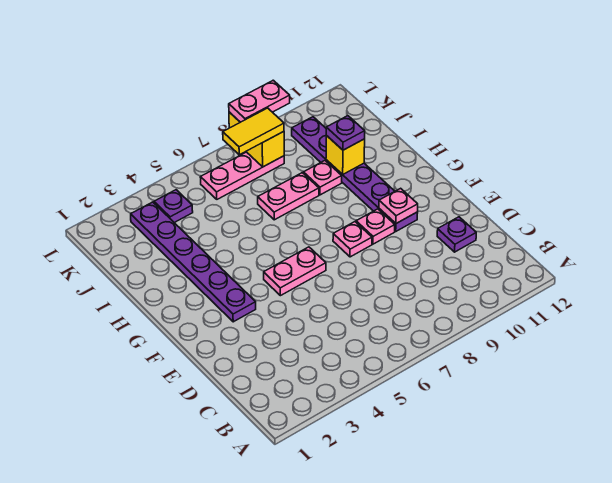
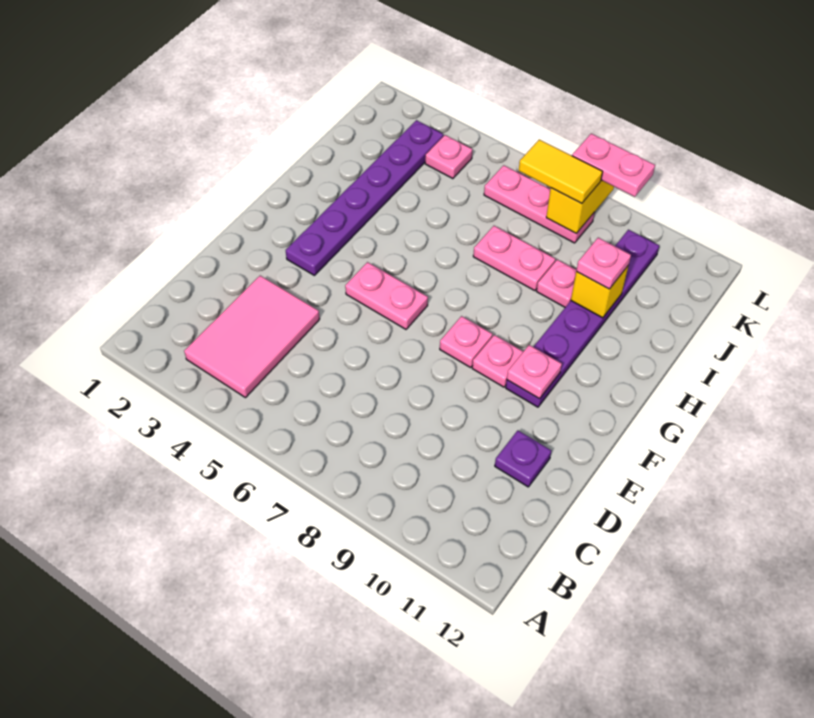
none -> pink tile B3:D4 level 1
purple plate I10 level 3 -> pink plate I10 level 3
purple plate K4 level 1 -> pink plate K4 level 1

